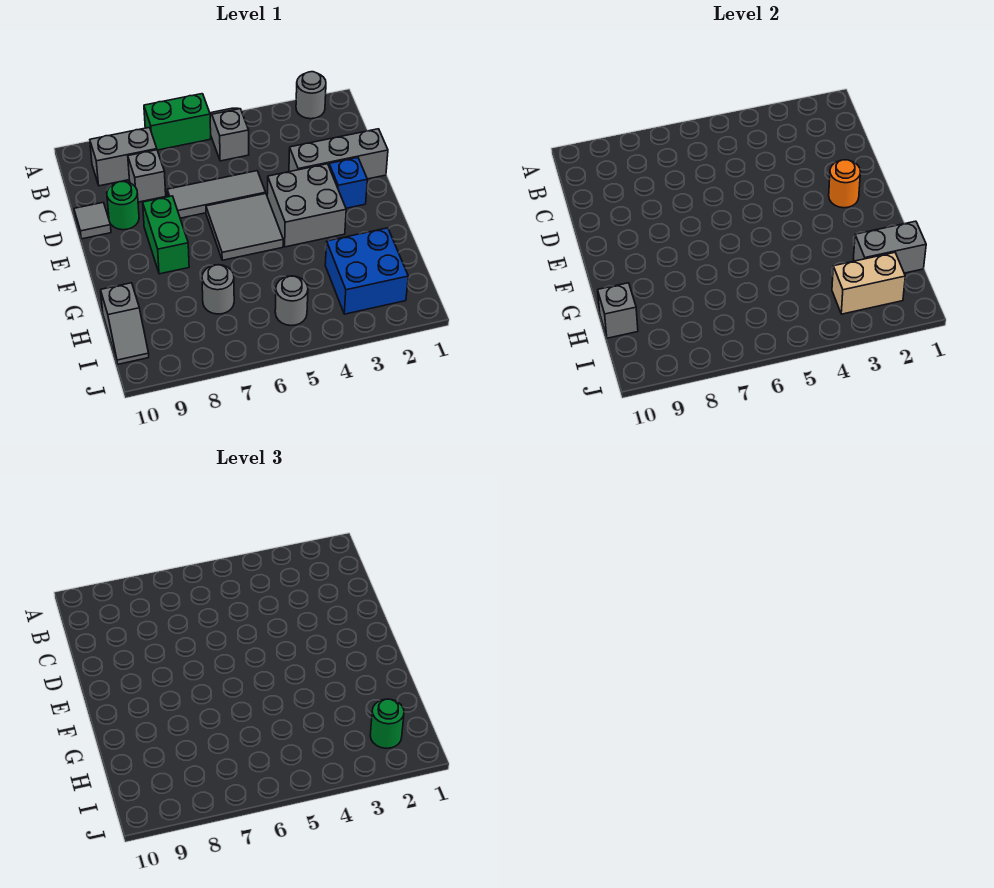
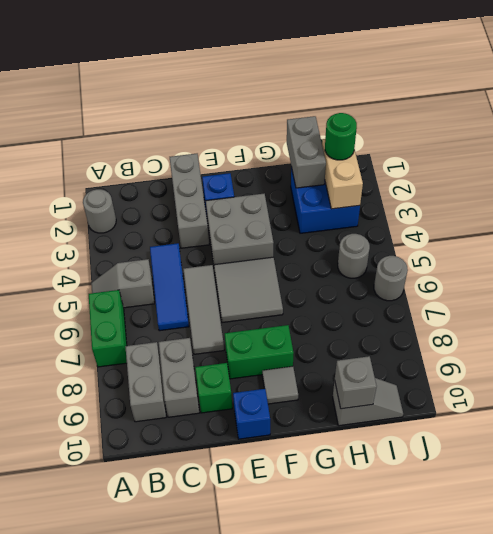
none -> blue tile C4:C6 level 1
grey brick C8 level 1 -> grey brick C8:C9 level 1
green round brick D9 level 1 -> green brick D9 level 1
grey tile D10 level 1 -> grey tile F9 level 1
orange round brick E2 level 2 -> none
none -> blue brick E10 level 1
grey round brick H7 level 1 -> grey round brick J6 level 1

